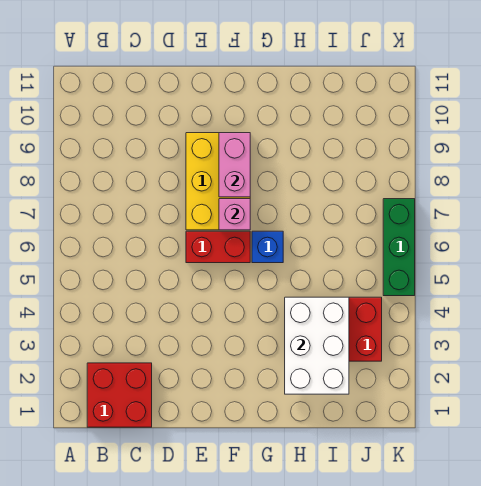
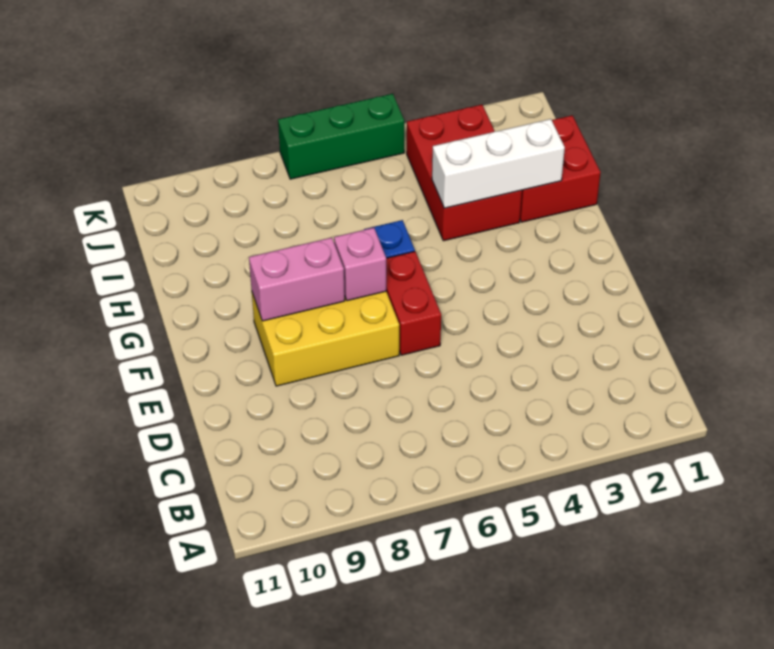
red brick B1:C2 level 1 -> red brick H1:I2 level 1
white brick H2:I4 level 2 -> white brick H2:H4 level 2

